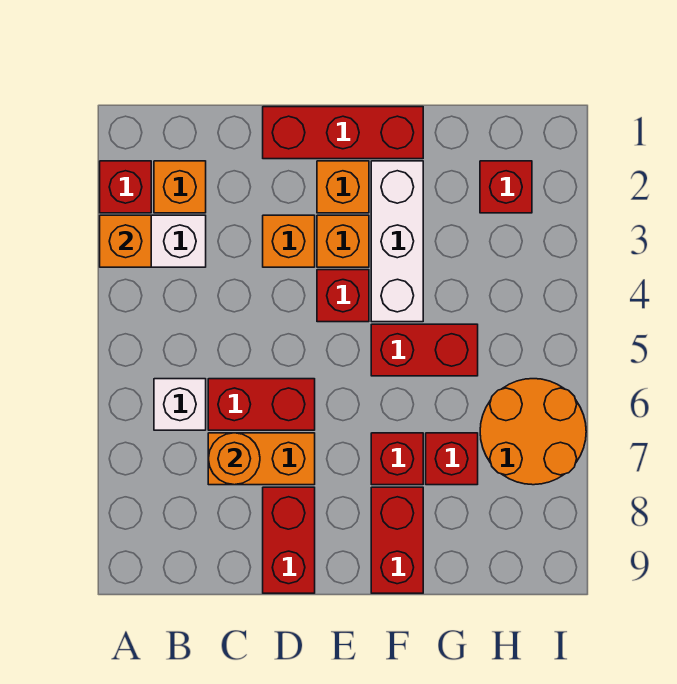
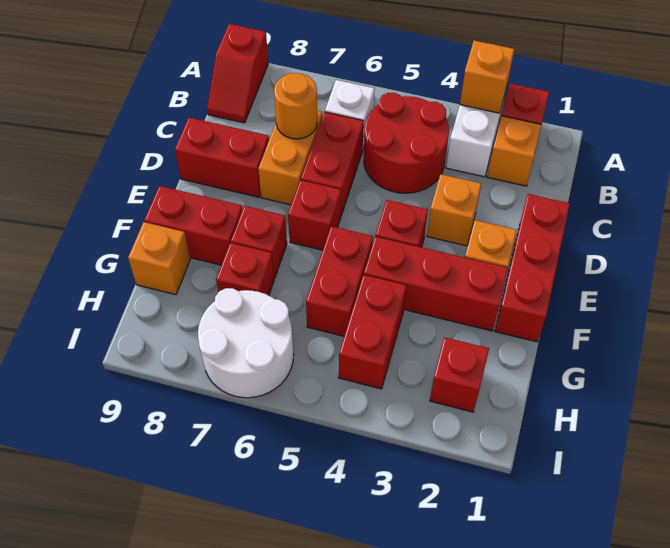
none -> red slope A9:B9 level 1 top A
none -> red round brick B4:C5 level 1
orange brick E3 level 1 -> orange brick G9 level 1
none -> red brick E6 level 1
white brick F2:F4 level 1 -> red brick F2:F4 level 1
none -> red brick G4:H4 level 1
orange round brick H6:I7 level 1 -> white round brick H6:I7 level 1

